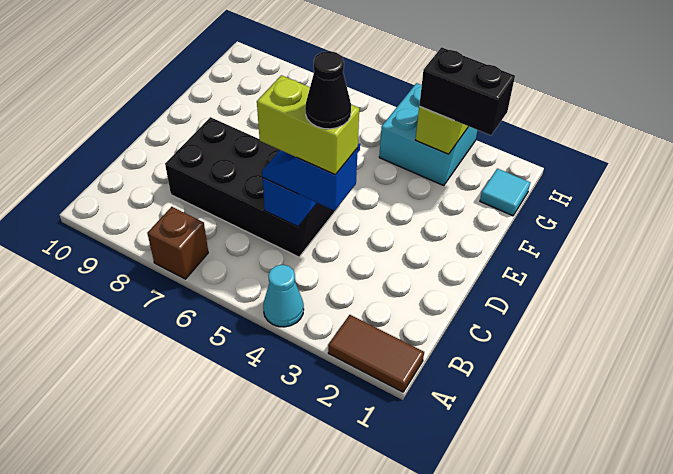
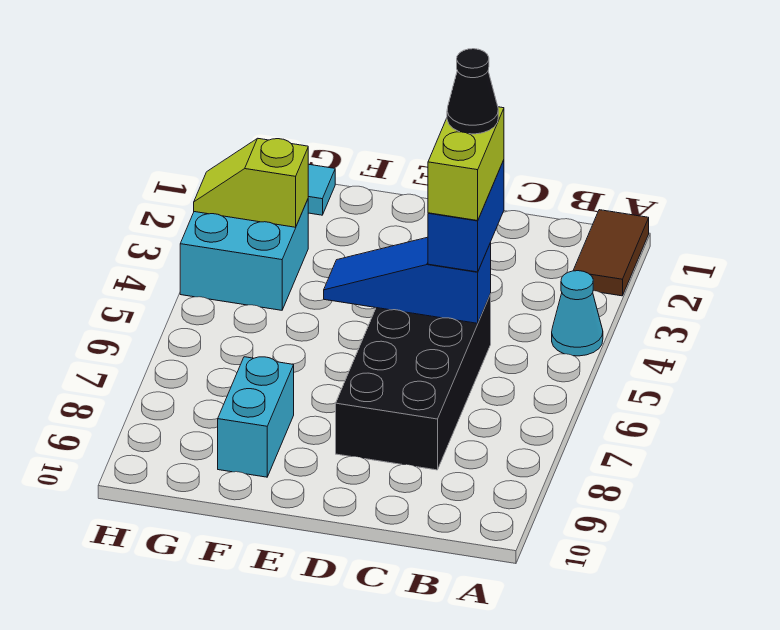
brown brick A7 level 1 -> none
blue slope C4:C5 level 3 top 4 -> blue brick C4:C5 level 3
none -> cyan brick F8:F9 level 1
black brick G2:G3 level 3 -> none

